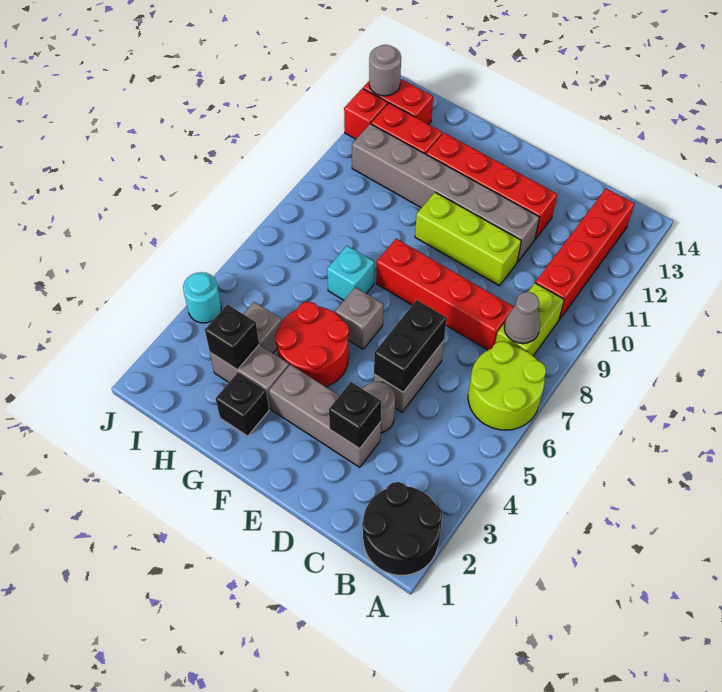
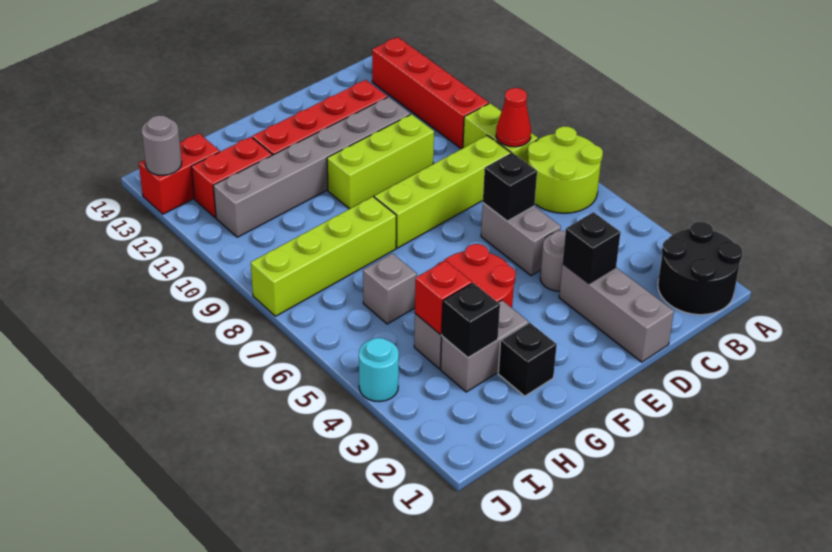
grey cone B8 level 2 -> red cone B8 level 2
red brick C8:F8 level 1 -> lime brick C8:F8 level 1
grey brick D3:F3 level 1 -> grey brick D1:D3 level 1
black brick D5:D6 level 2 -> black brick D6 level 2
grey brick F6 level 1 -> grey brick H6 level 1
cyan brick G7 level 1 -> none
none -> lime brick G8:J8 level 1
red brick J12 level 1 -> red brick H4 level 2

